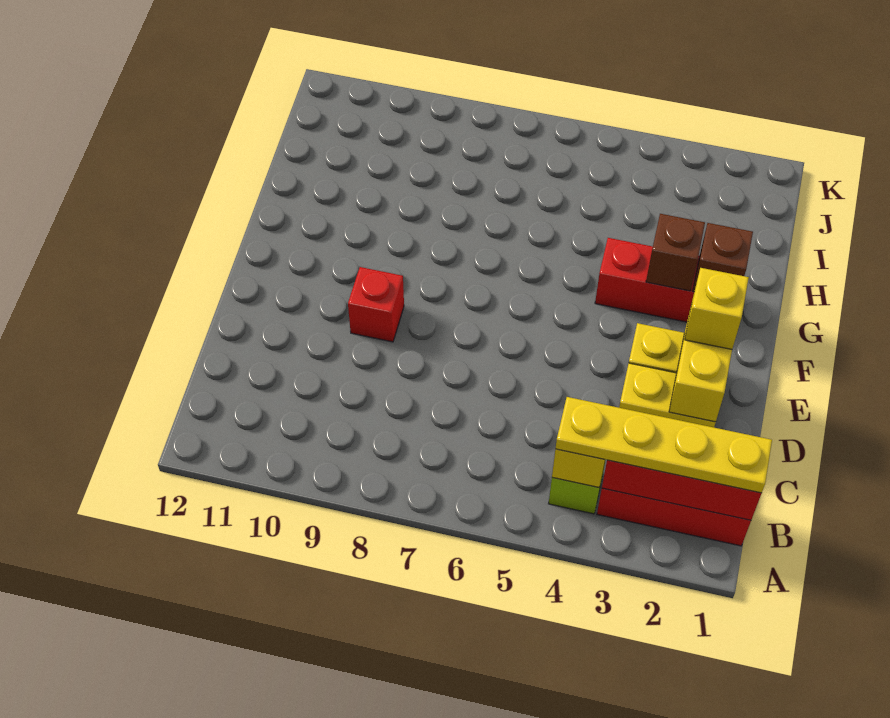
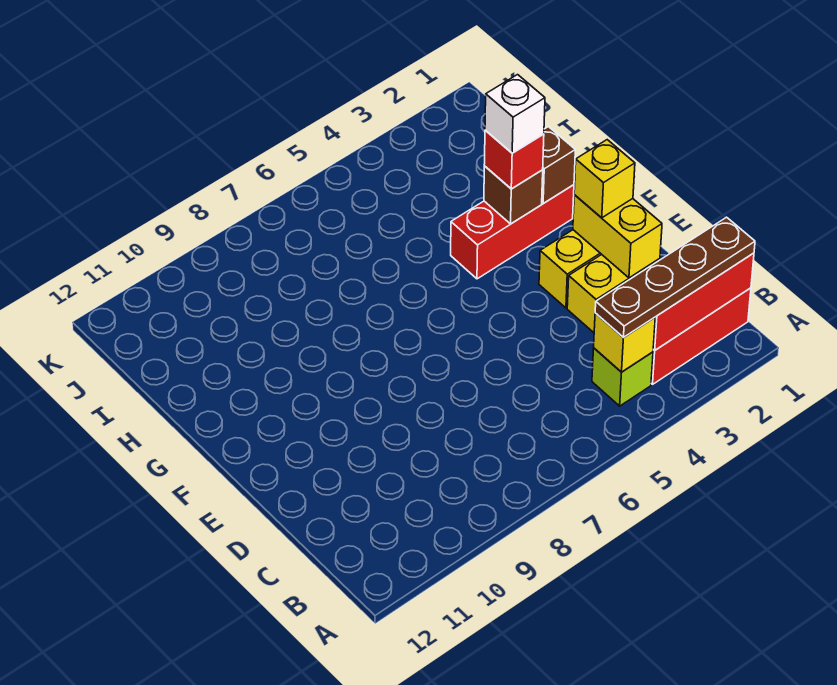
yellow plate B1:B4 level 3 -> brown plate B1:B4 level 3
red brick E9 level 1 -> red brick G3 level 3
none -> white brick G3 level 4

